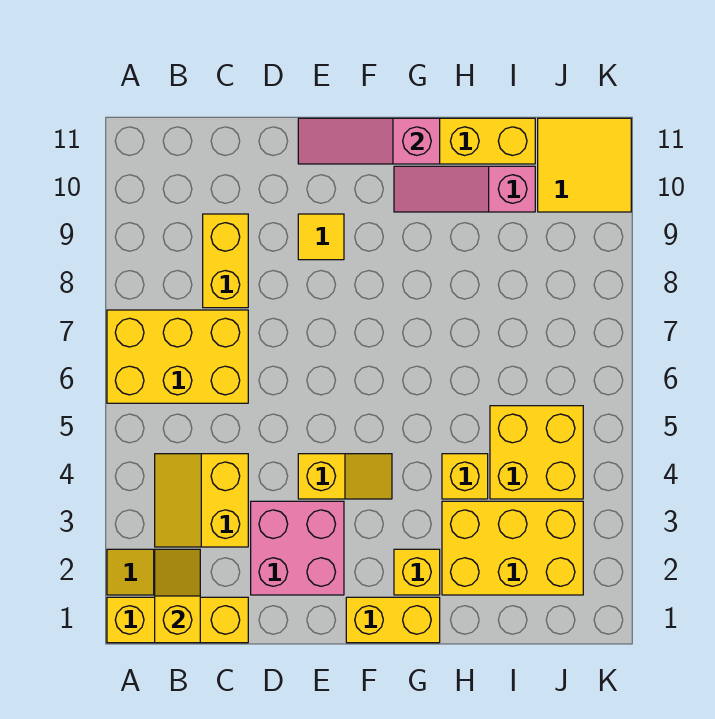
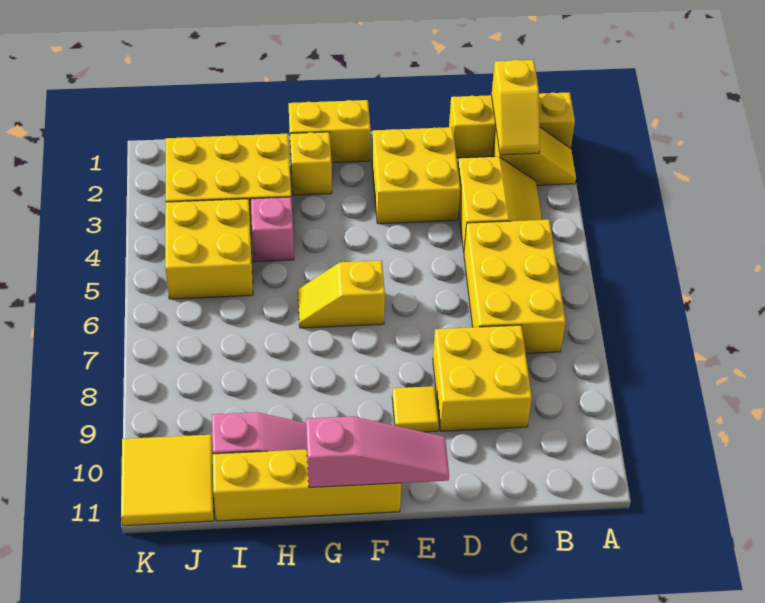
yellow brick A6:C7 level 1 -> yellow brick B5:C7 level 1
yellow brick C8:C9 level 1 -> yellow brick C8:D9 level 1
pink brick D2:E3 level 1 -> yellow brick D2:E3 level 1
yellow slope E4:F4 level 1 top E -> yellow slope F6:G6 level 1 top F
yellow brick H4 level 1 -> pink brick H4 level 1

